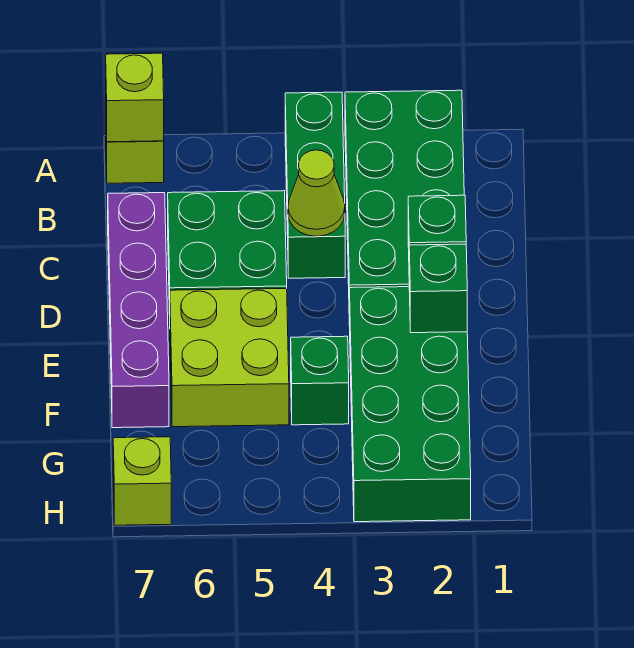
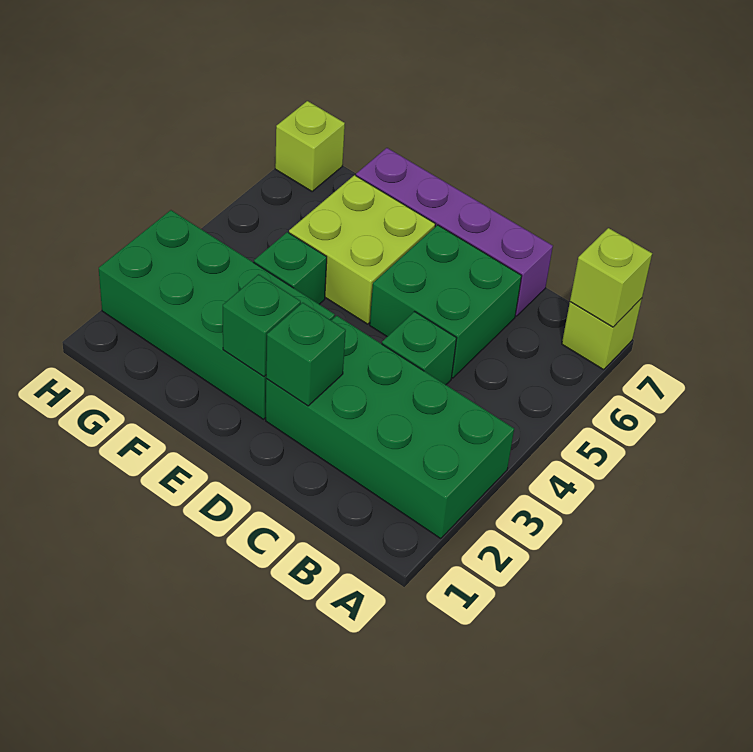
green brick A4:C4 level 1 -> green brick C4 level 1
lime cone C4 level 2 -> none

